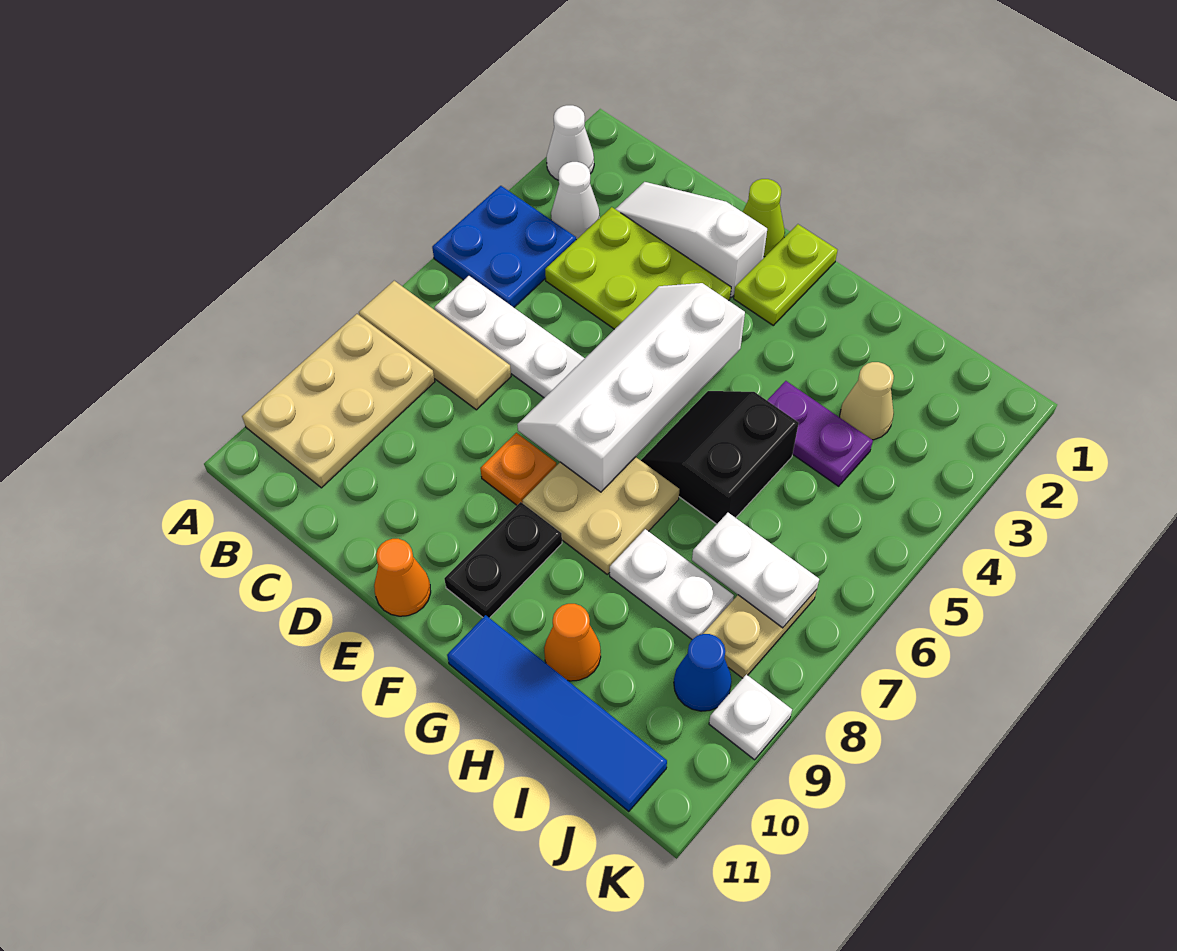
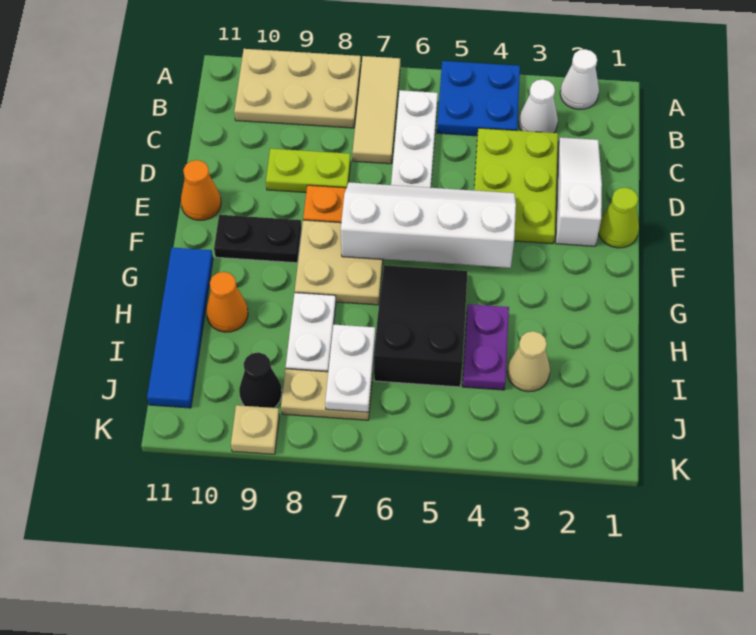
lime plate F1:F2 level 1 -> lime plate D8:D9 level 1
black slope G5:H6 level 1 top H -> black slope G5:I6 level 1 top I
blue cone J9 level 1 -> black cone J9 level 1
white plate K9 level 1 -> tan plate K9 level 1

